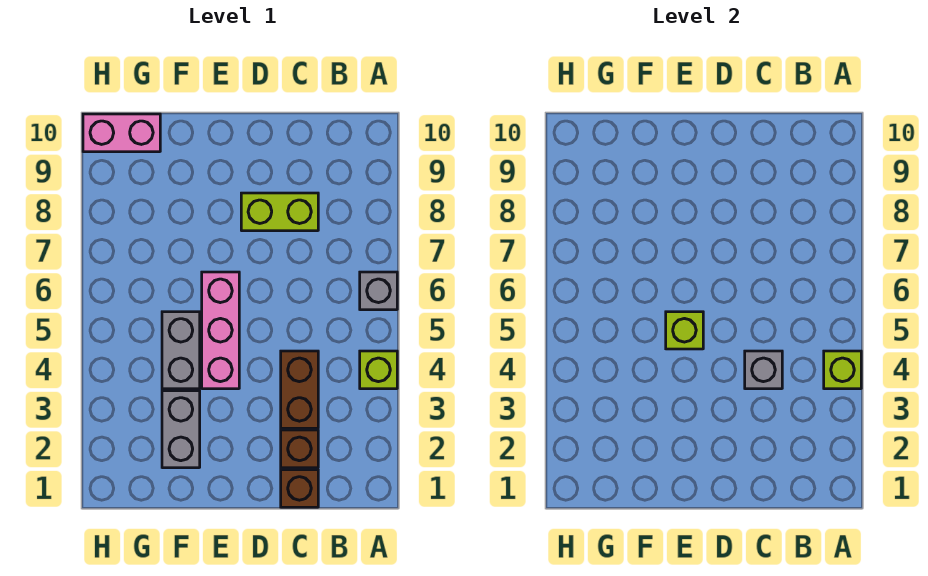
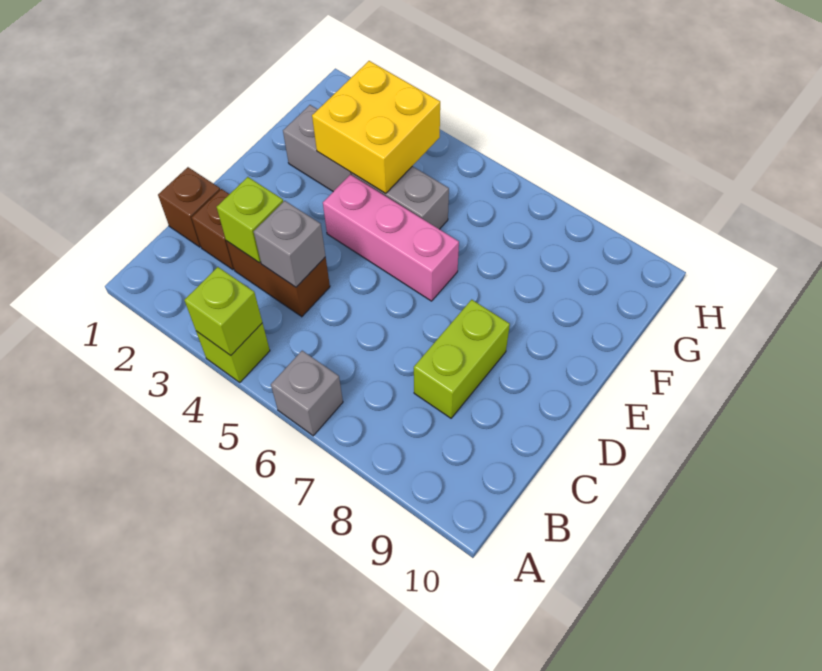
lime brick E5 level 2 -> lime brick C3 level 2
none -> yellow brick F3:G4 level 2
pink brick G10:H10 level 1 -> none

